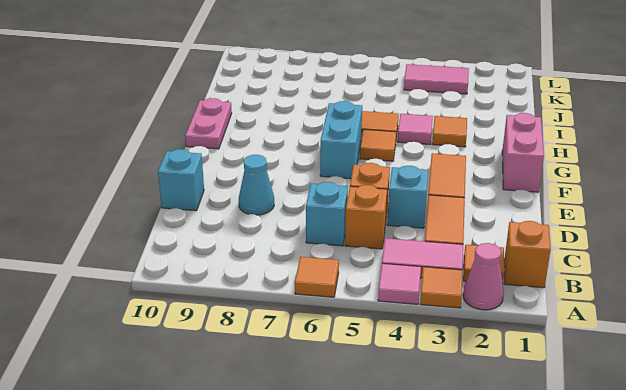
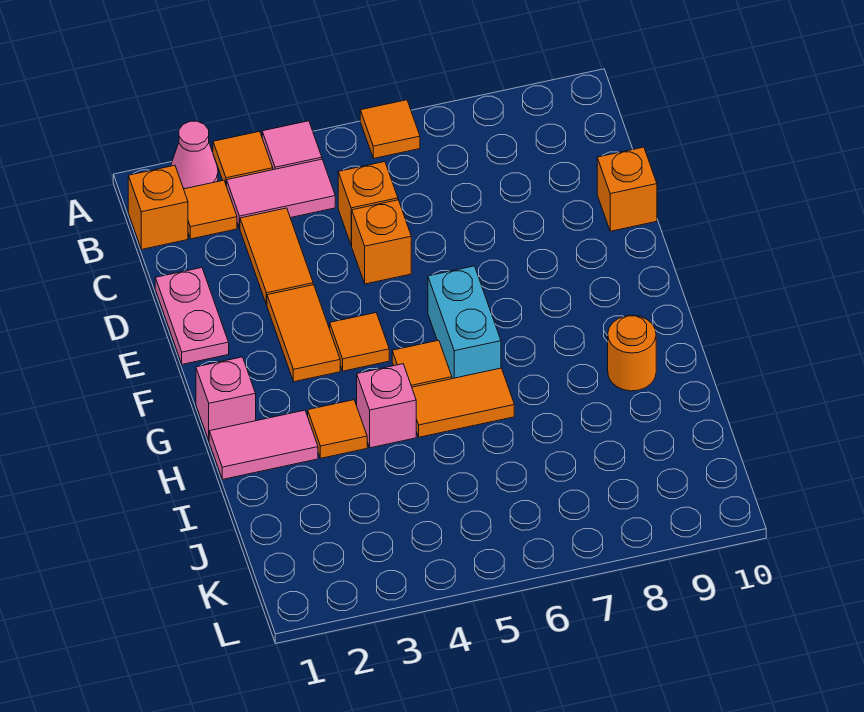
cyan brick C6 level 1 -> none
cyan brick D4 level 1 -> none
cyan cone D8 level 1 -> none
cyan brick D10 level 1 -> orange brick D10 level 1
pink brick F1:G1 level 1 -> pink brick G1 level 1
none -> orange tile F4 level 1
pink plate G10:H10 level 1 -> pink plate D1:E1 level 1
pink tile H4 level 1 -> pink brick H4 level 1
none -> orange round brick H9 level 1
pink tile K3:K4 level 1 -> pink tile H1:H2 level 1

